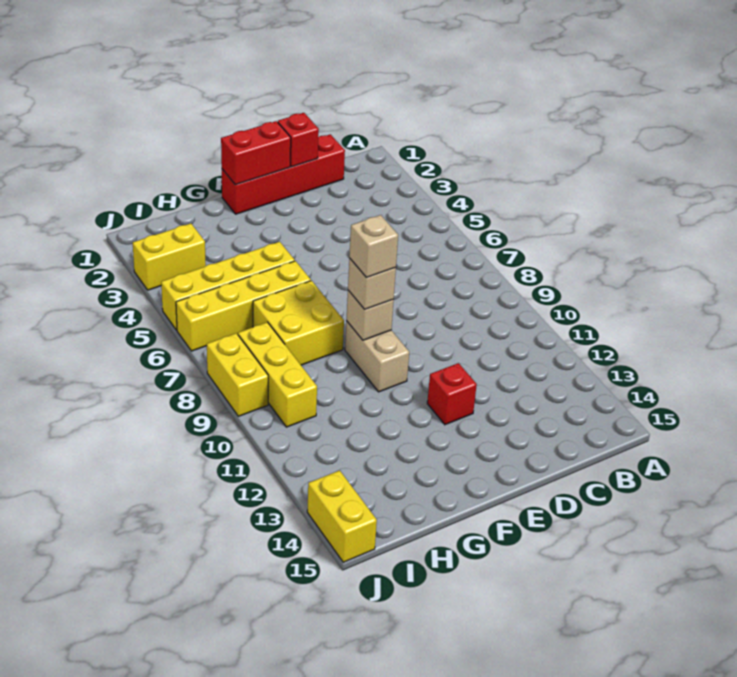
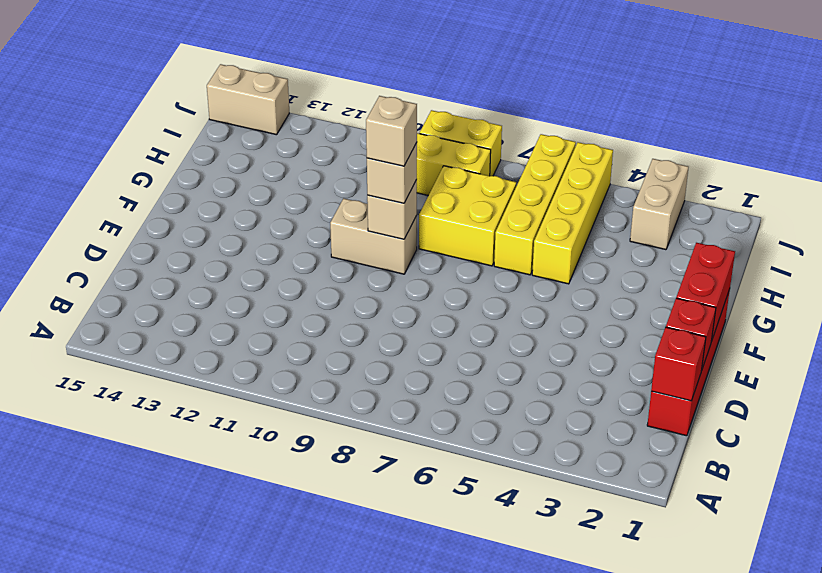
red brick E12 level 1 -> red brick C1 level 2
yellow brick I3:J3 level 1 -> tan brick I3:J3 level 1
yellow brick J14:J15 level 1 -> tan brick J14:J15 level 1

